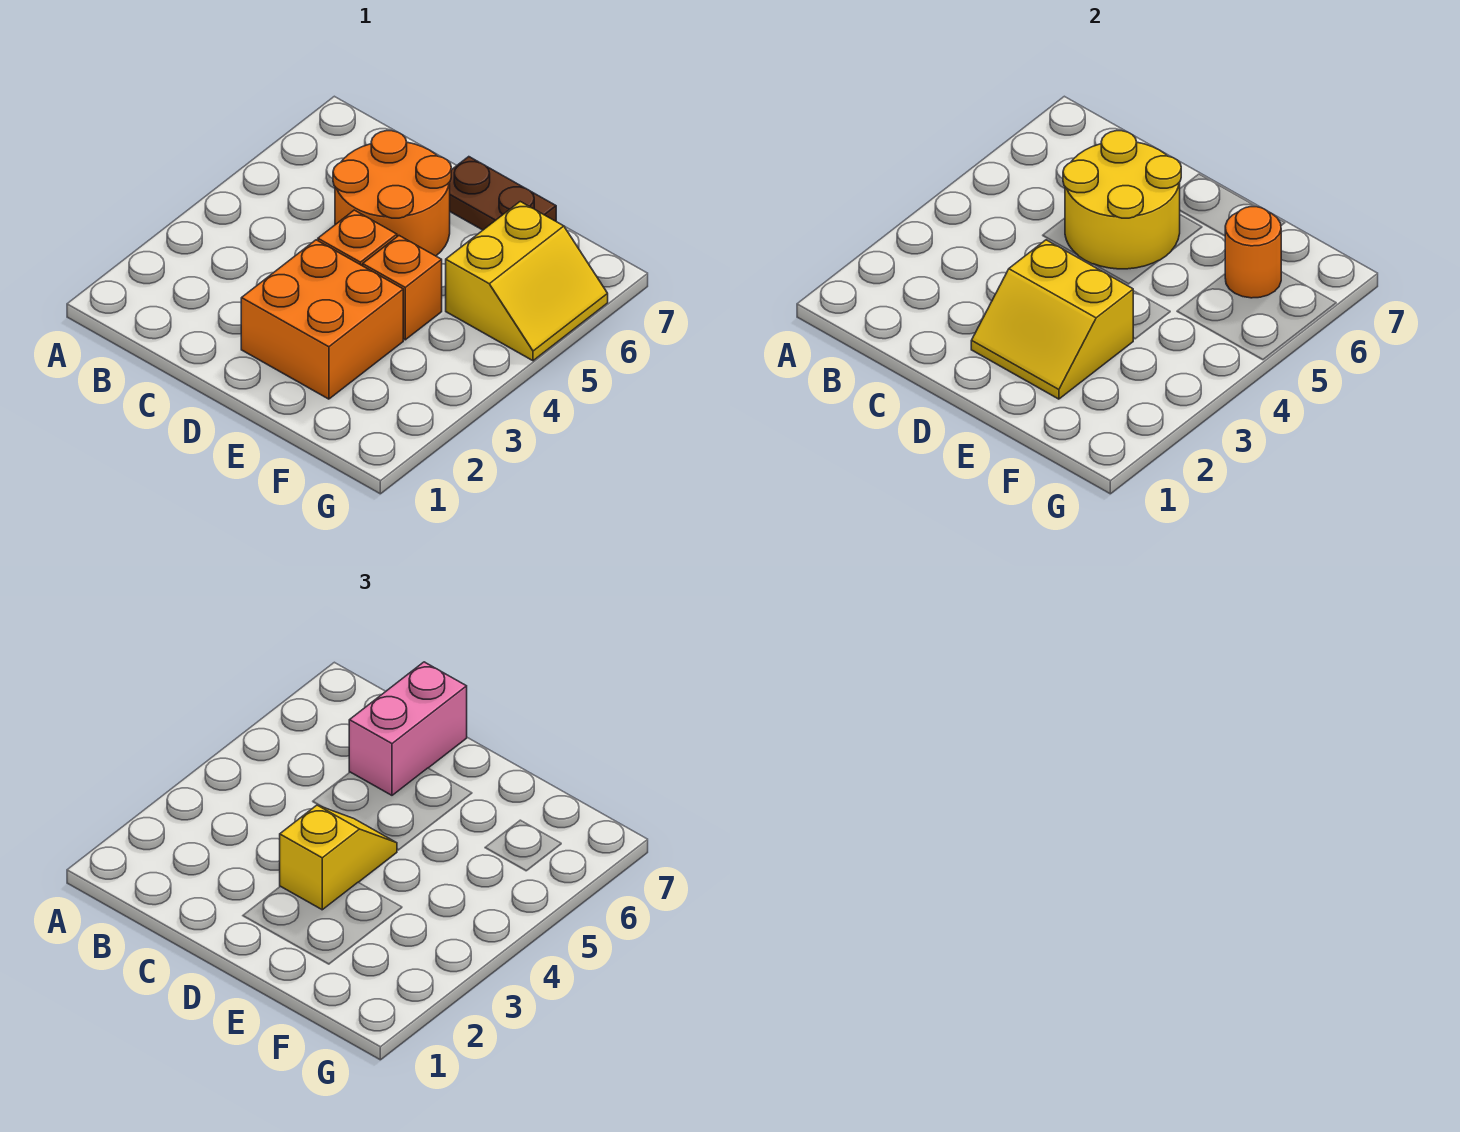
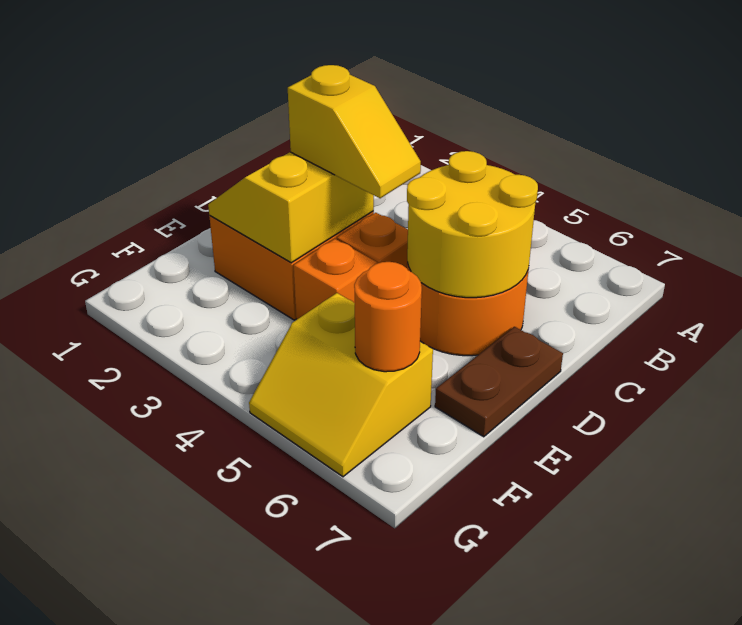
pink brick C6:C7 level 3 -> none

